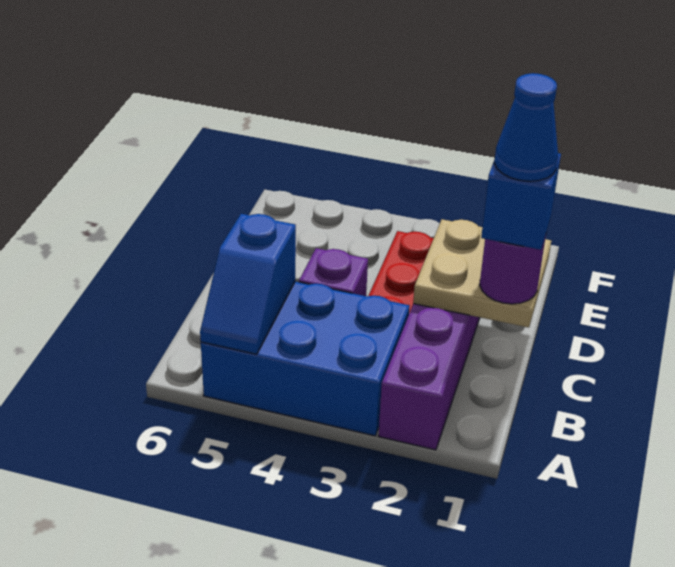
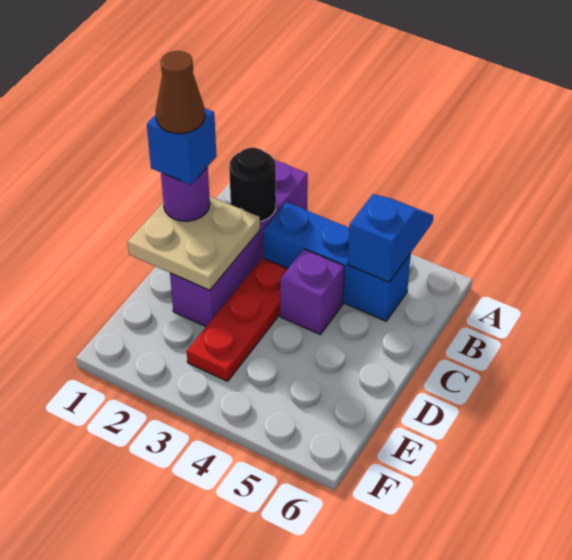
blue brick A3:B5 level 1 -> blue brick B3:B5 level 1
none -> black round brick B2 level 2
blue cone C1 level 5 -> brown cone C1 level 5

